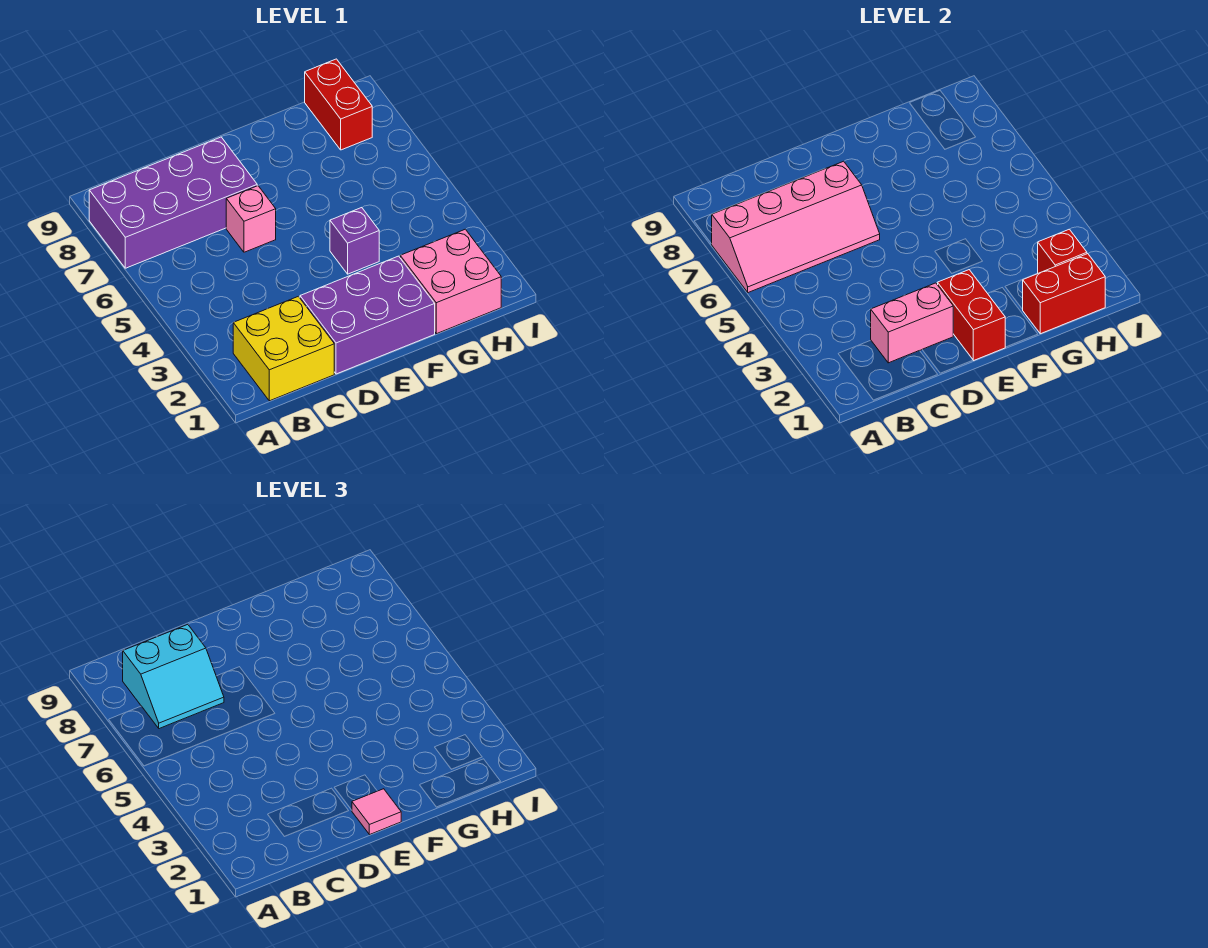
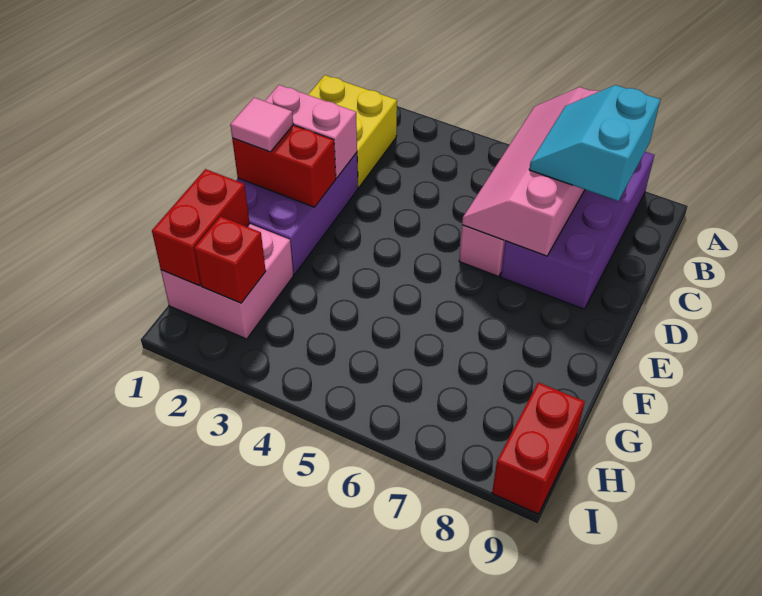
pink brick C2:D2 level 2 -> pink brick D1:D2 level 2
purple brick F4 level 1 -> none
red brick H8:H9 level 1 -> red brick H9:I9 level 1

